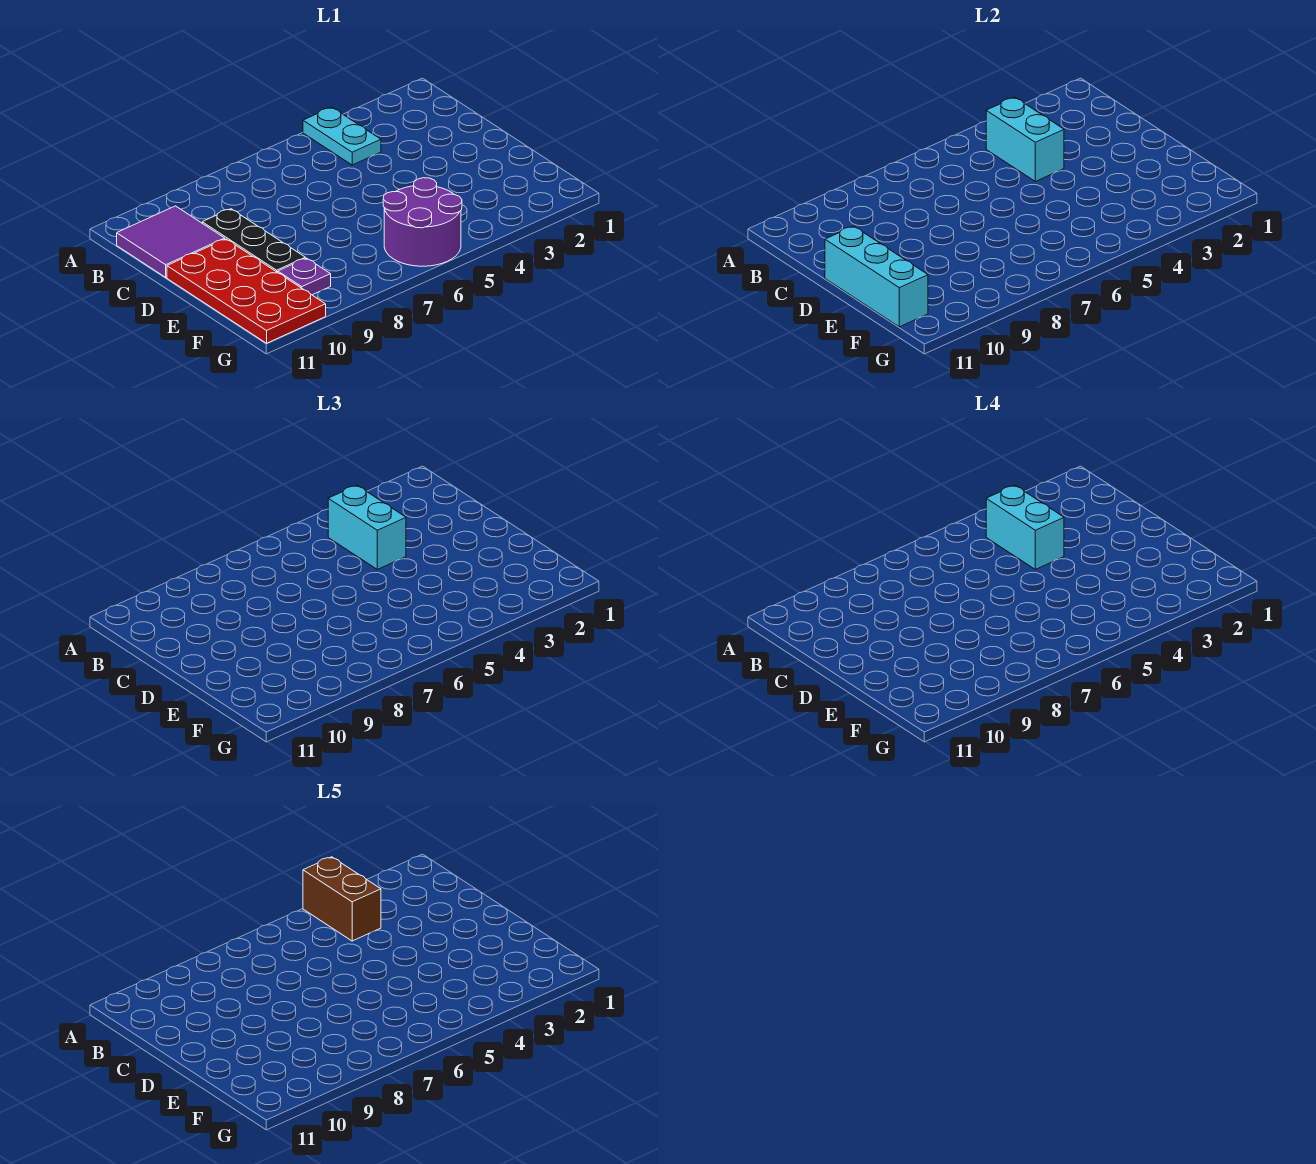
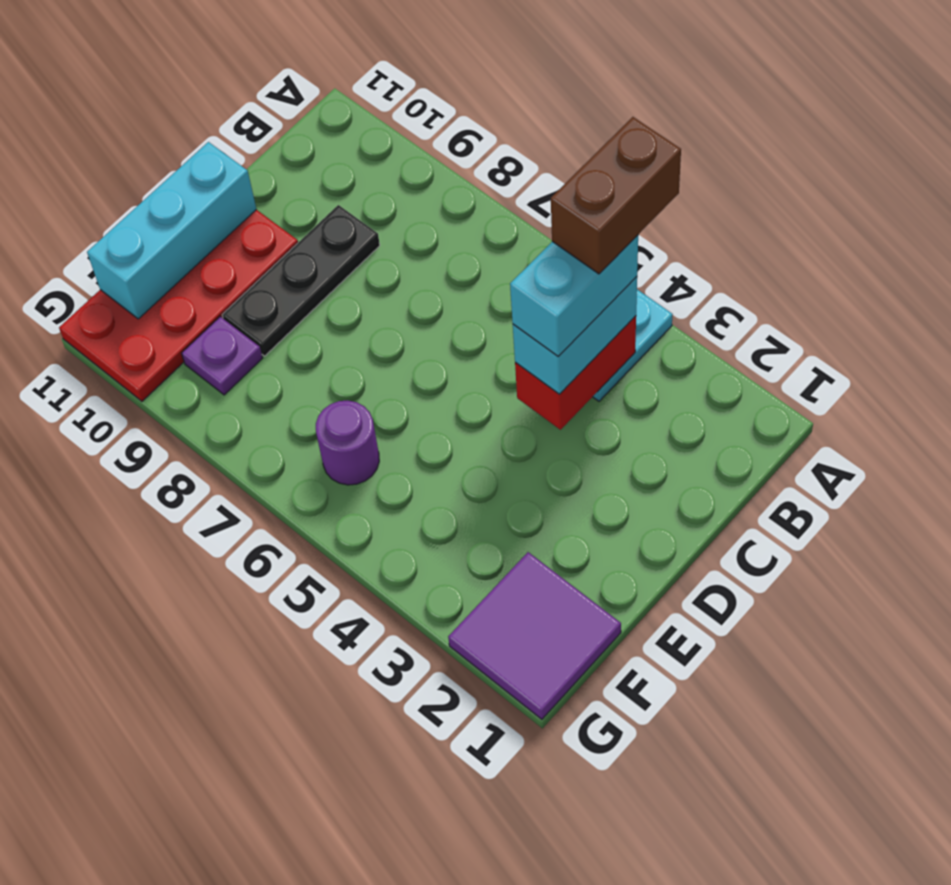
cyan brick B4:C4 level 2 -> red brick B4:C4 level 2
purple tile B10:C11 level 1 -> purple tile F1:G2 level 1
purple round brick F5:G6 level 1 -> purple round brick F6 level 1

